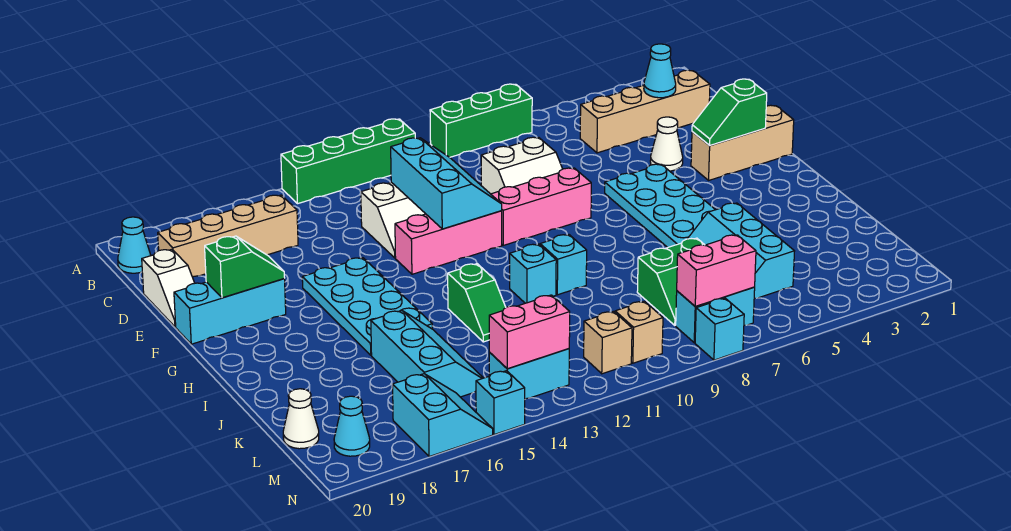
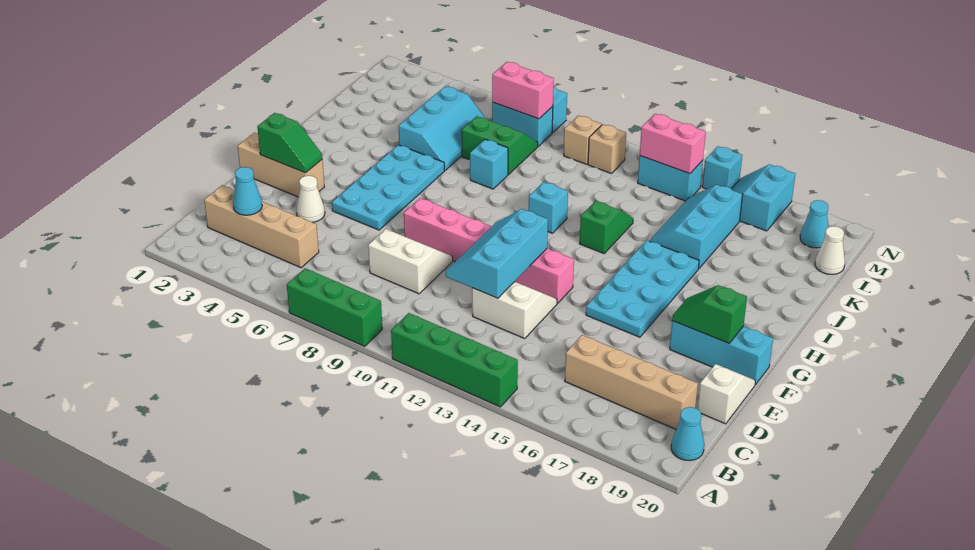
cyan brick I10 level 1 -> cyan brick J8 level 1

